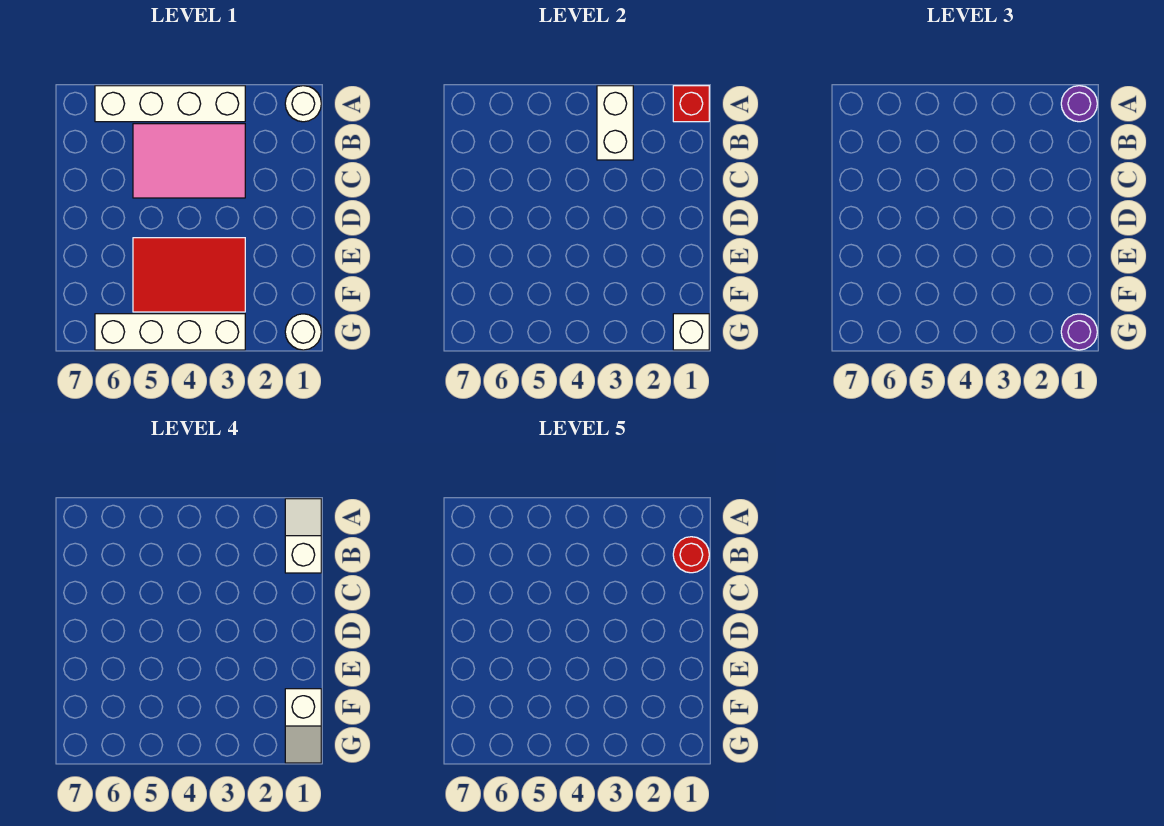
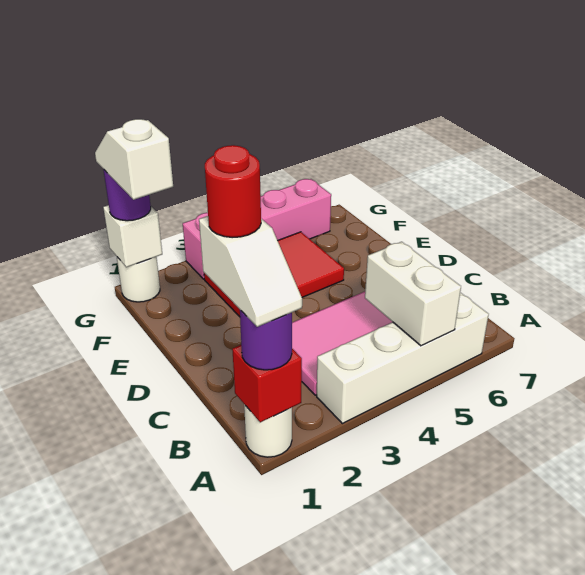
white brick A3:B3 level 2 -> white brick A5:B5 level 2
white brick G3:G6 level 1 -> pink brick G3:G6 level 1

